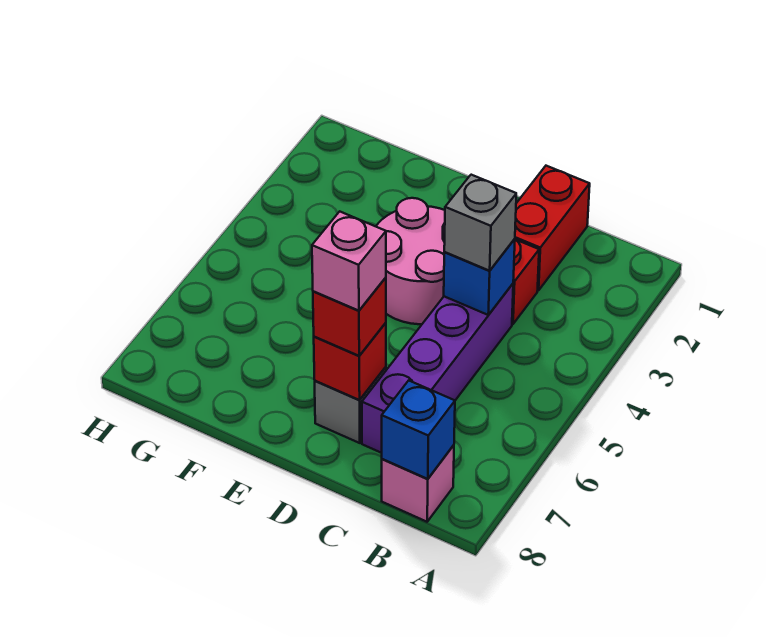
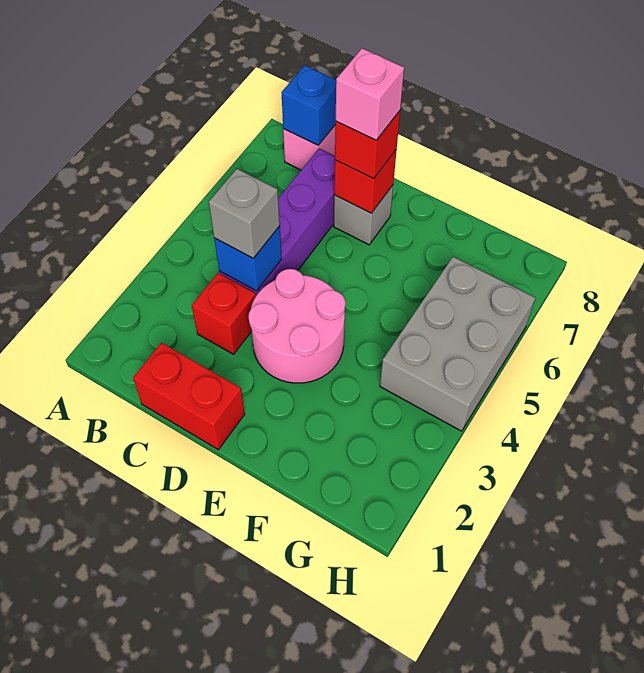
red brick C1:C2 level 1 -> red brick C1:D1 level 1
none -> grey brick G4:H6 level 1

